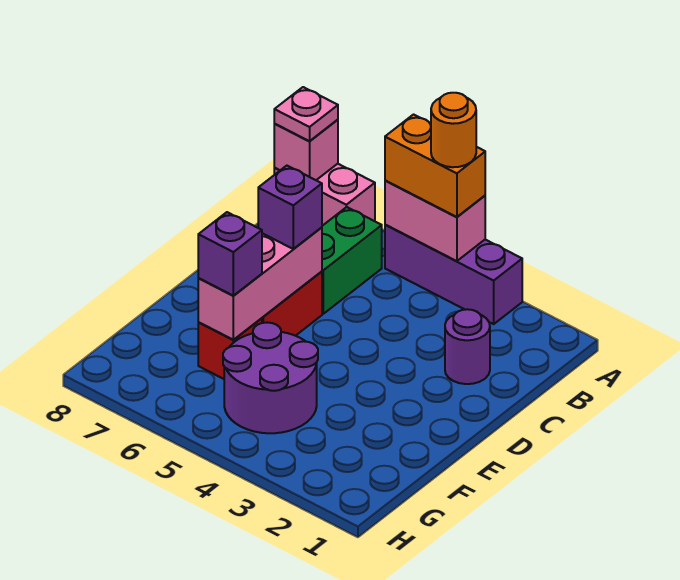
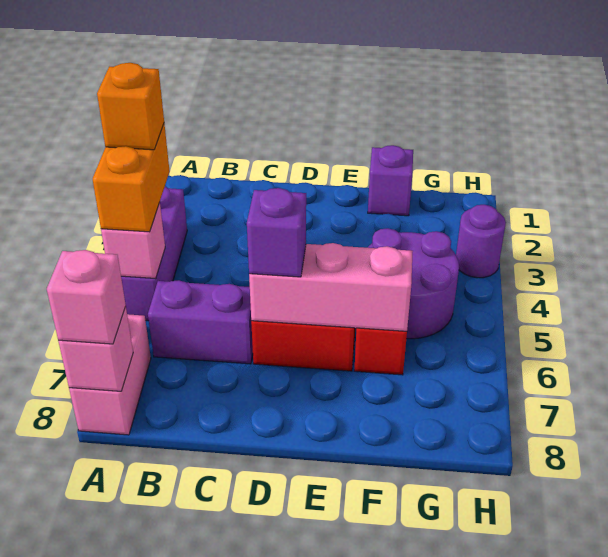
pink brick A4:A5 level 2 -> pink brick A5 level 2
orange round brick A4 level 4 -> orange brick A4 level 4
pink plate A8 level 3 -> pink brick A8 level 3
green brick B6:C6 level 1 -> purple brick B6:C6 level 1
purple round brick C2 level 1 -> purple round brick H3 level 1
purple brick F6 level 3 -> purple brick F1 level 1

